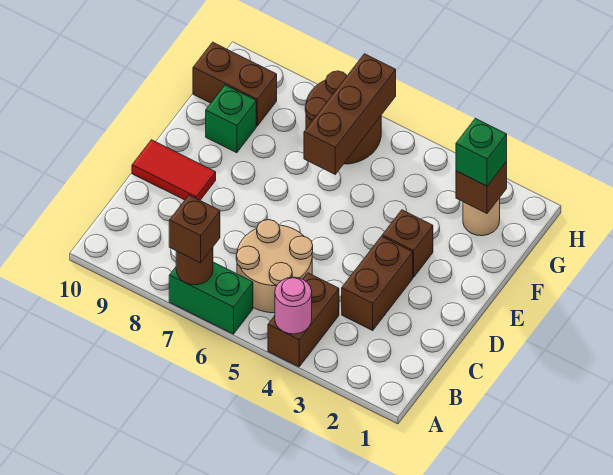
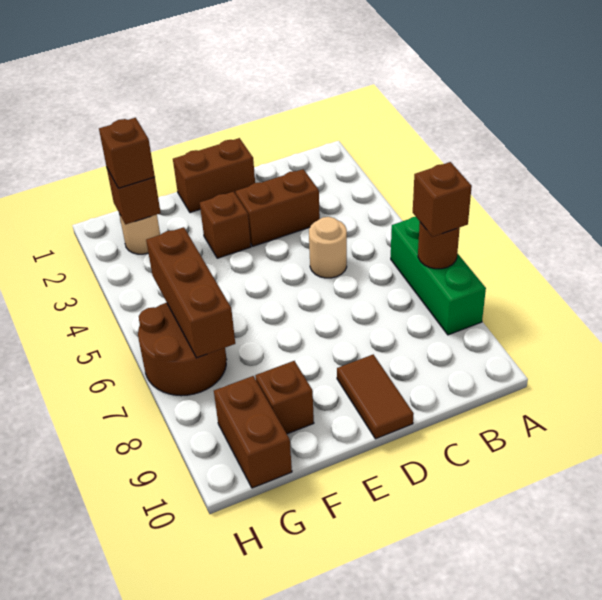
brown brick A4:B4 level 1 -> brown brick D1:E1 level 1
pink round brick A4 level 2 -> none
green brick A6:A7 level 1 -> green brick A6:A8 level 1
tan round brick B5:C6 level 1 -> tan round brick C5 level 1
red tile D9:D10 level 1 -> brown tile D9:D10 level 1
brown brick F6:H6 level 2 -> brown brick G5:G7 level 2
green brick F9 level 1 -> brown brick F9 level 1
green brick G2 level 3 -> brown brick G2 level 3

